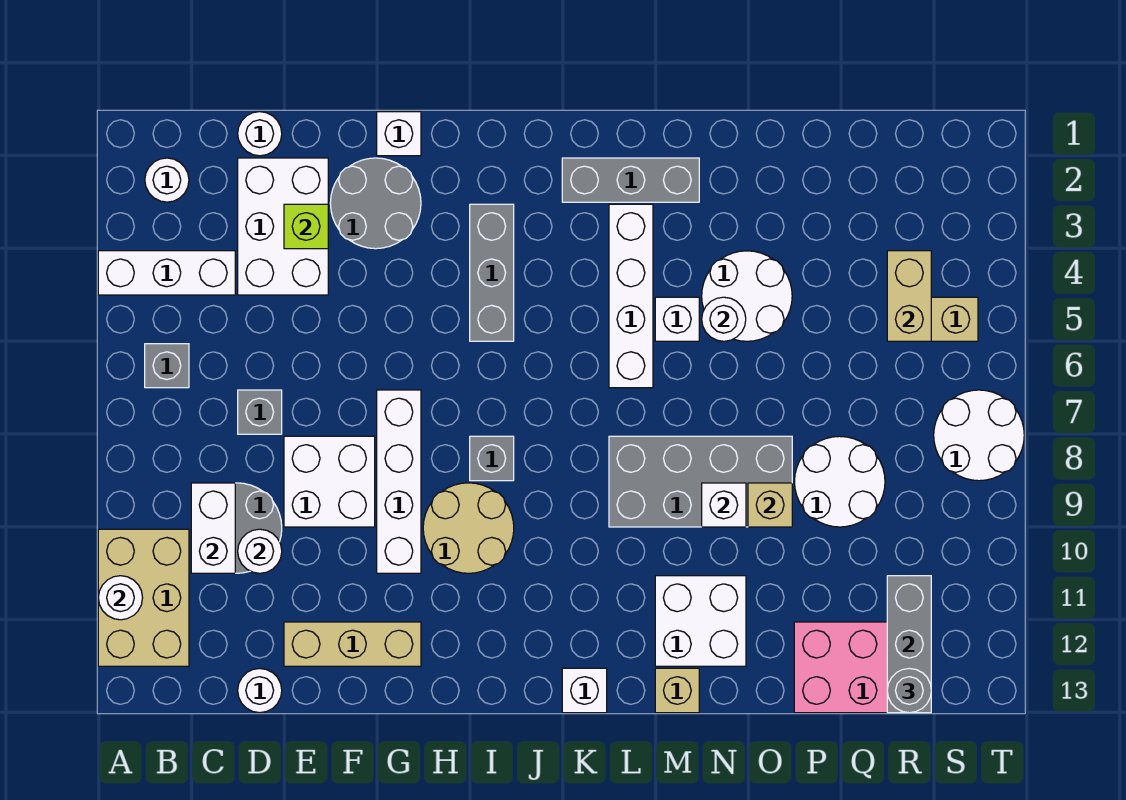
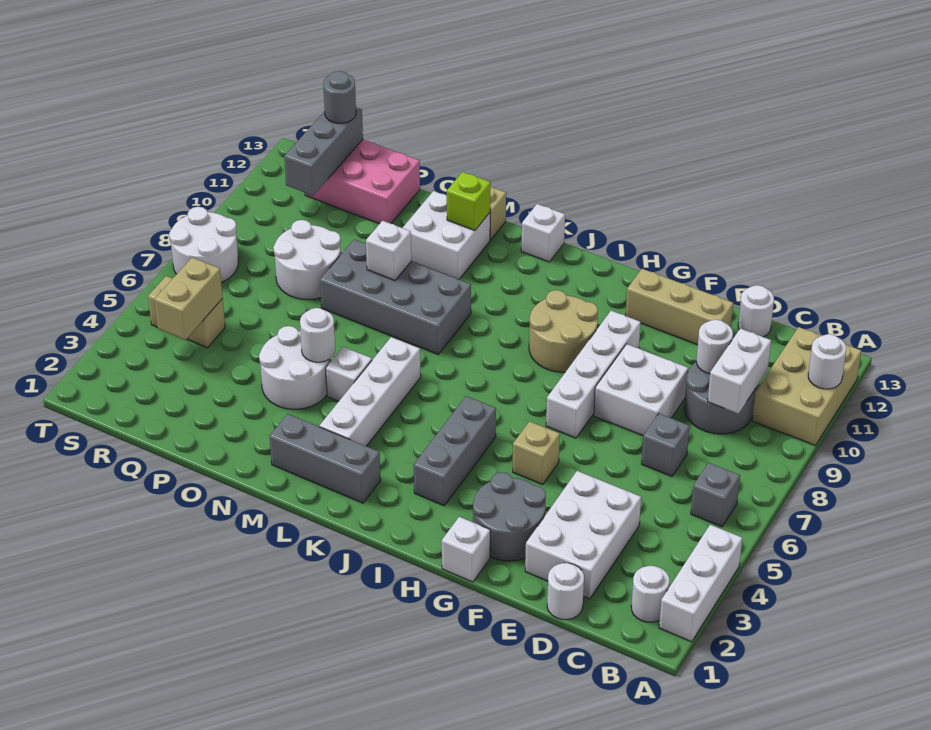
white brick A4:C4 level 1 -> white brick A2:A4 level 1
lime brick E3 level 2 -> lime brick M12 level 2
grey brick I8 level 1 -> none
tan brick O9 level 2 -> tan brick G5 level 1

